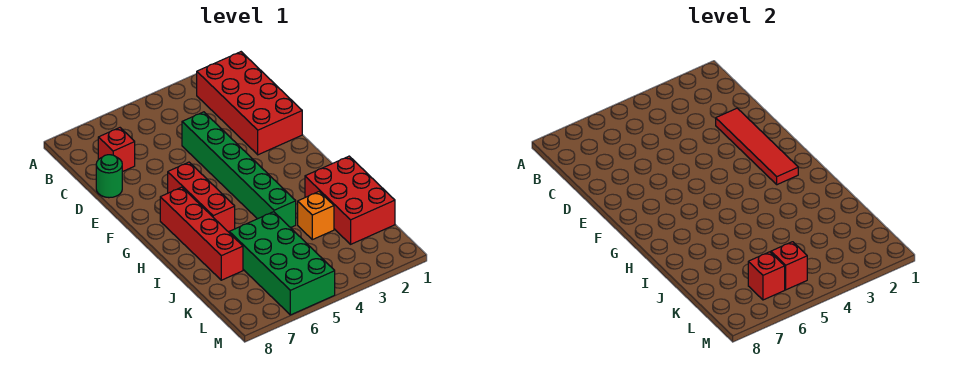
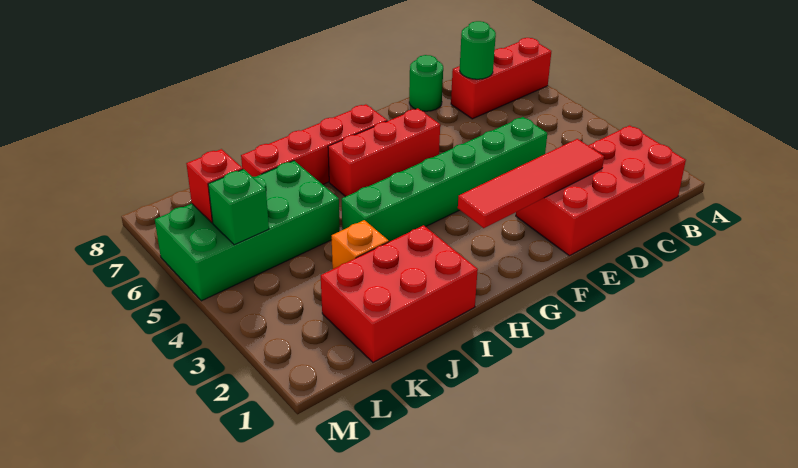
red brick C7 level 1 -> red brick A7:C7 level 1
none -> green round brick C7 level 2
red brick L5 level 2 -> green brick L5 level 2

